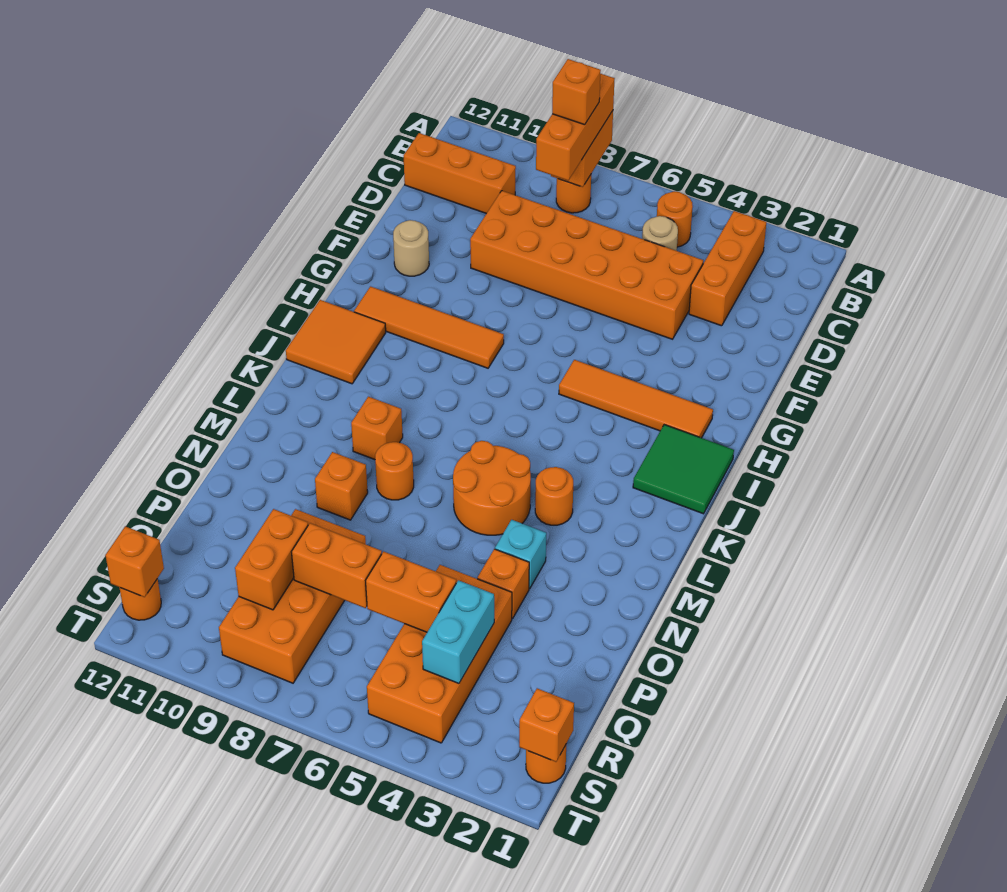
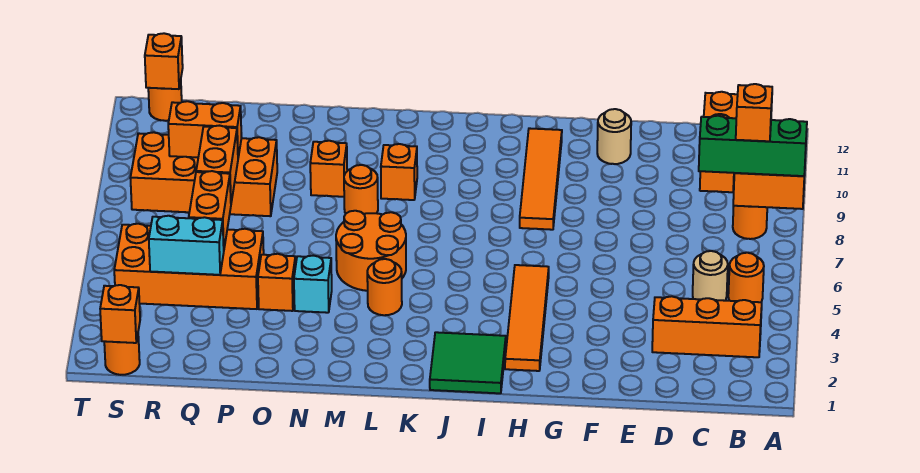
orange brick A8:C8 level 3 -> green brick A8:C8 level 3
orange brick D4:E9 level 1 -> none
orange tile I11:J12 level 1 -> none

